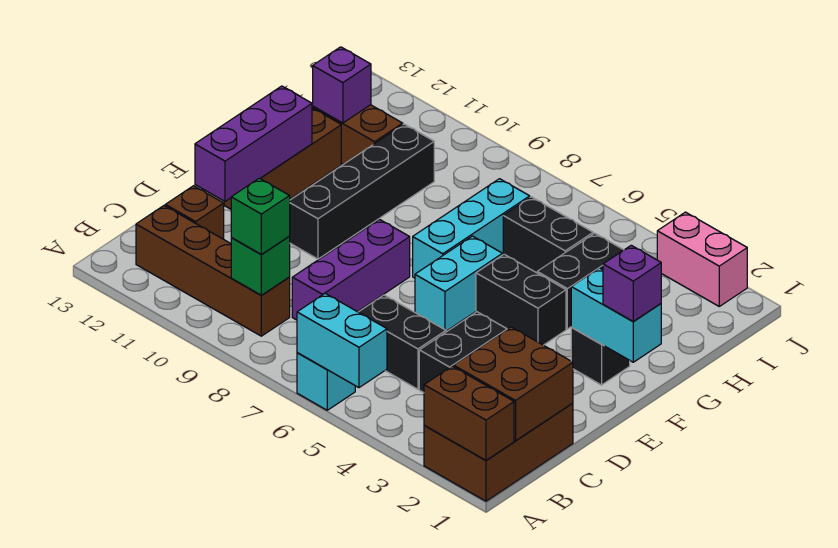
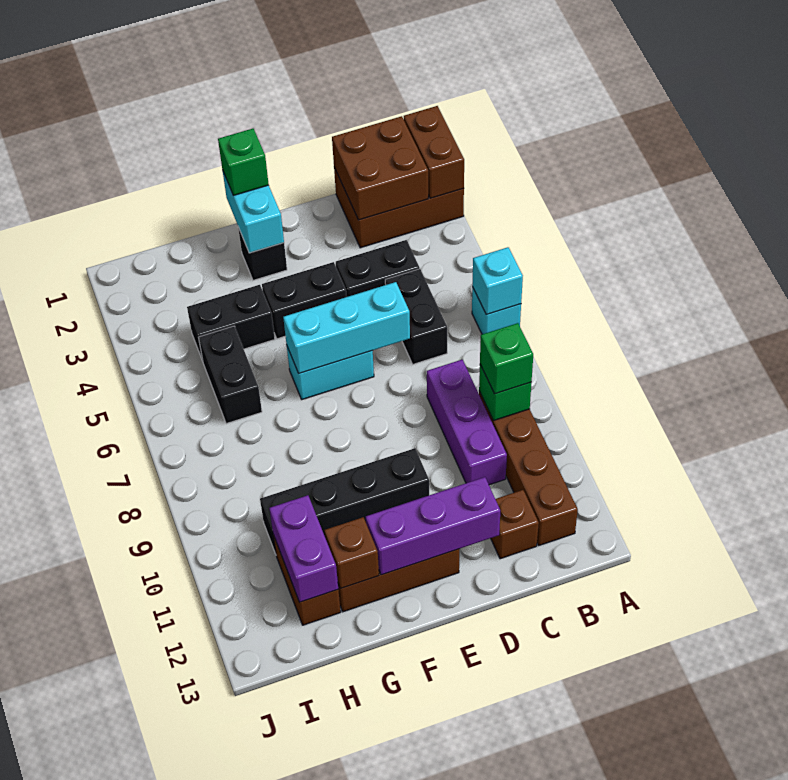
cyan brick A5:A6 level 2 -> cyan brick A6 level 2
purple brick C8:E8 level 1 -> purple brick C8:C10 level 1
purple brick F1 level 3 -> green brick F1 level 3
black brick F4:F5 level 1 -> black brick E4:F4 level 1
cyan brick F7:H7 level 1 -> cyan brick D6:F6 level 2
none -> brown brick G12 level 2
purple brick H12 level 2 -> purple brick H11:H12 level 2
pink brick J2:J3 level 1 -> none

